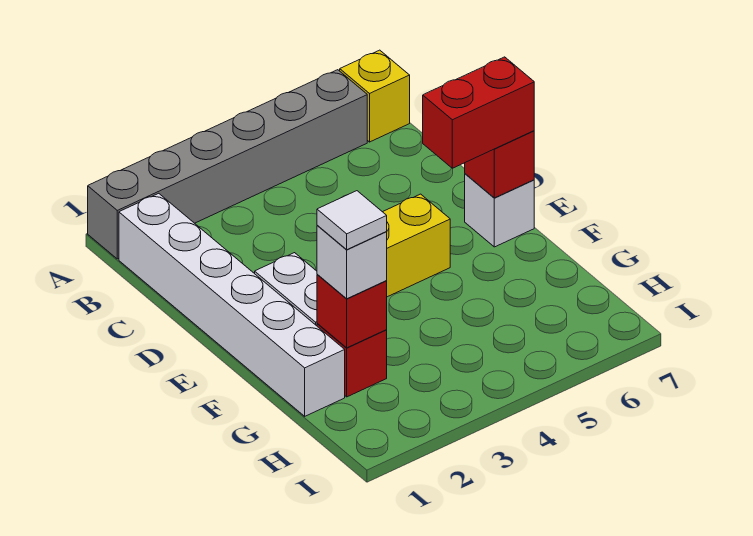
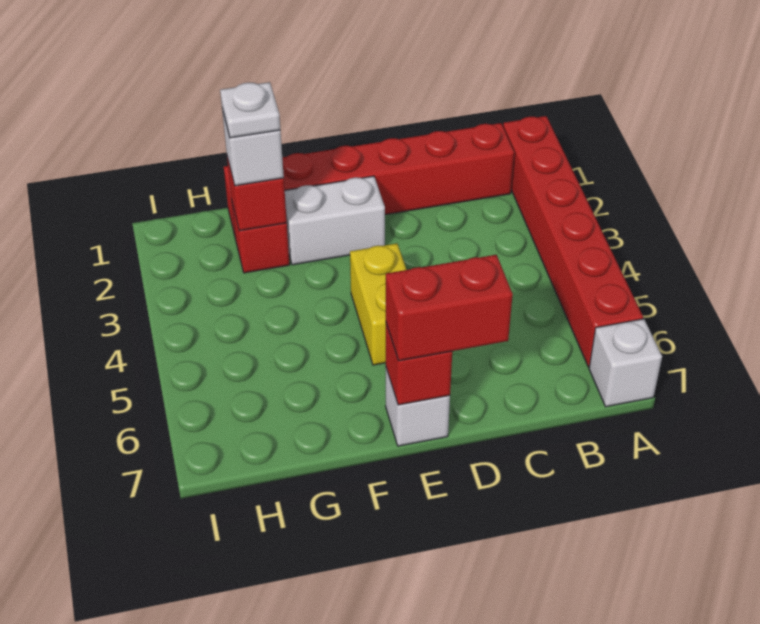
grey brick A1:A6 level 1 -> red brick A1:A6 level 1
yellow brick A7 level 1 -> white brick A7 level 1
white brick B1:G1 level 1 -> red brick B1:G1 level 1
red brick E6:E7 level 3 -> red brick D7:E7 level 3
white tile G2 level 4 -> white plate G2 level 4

